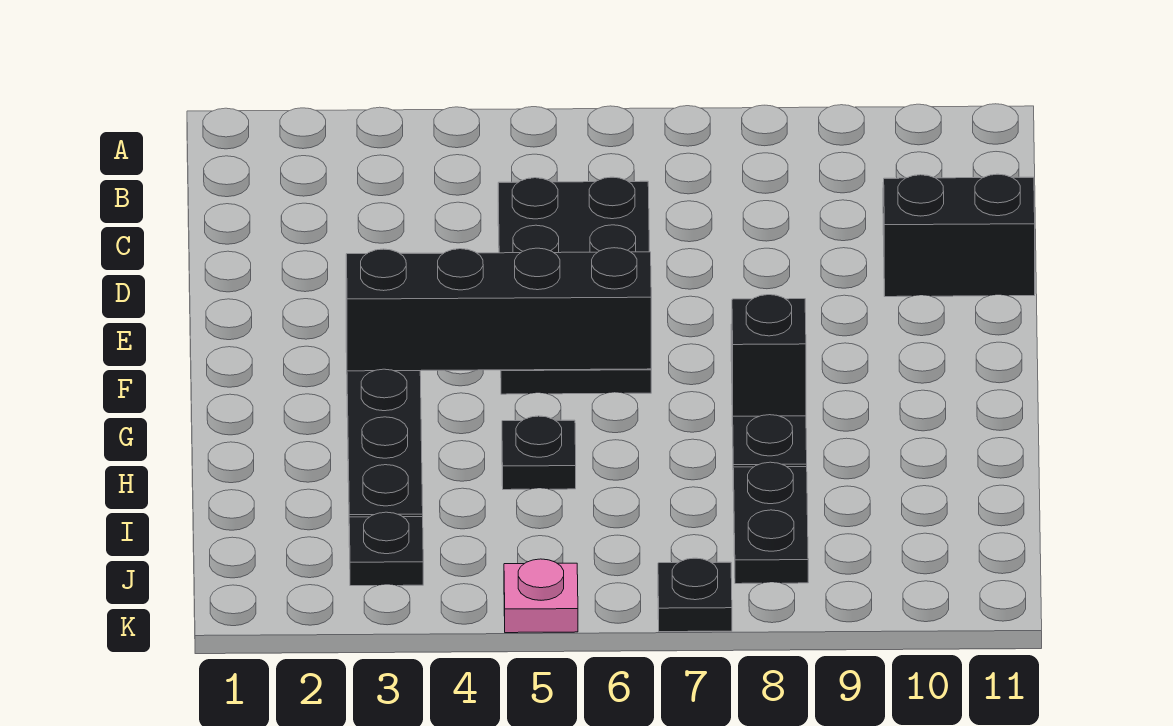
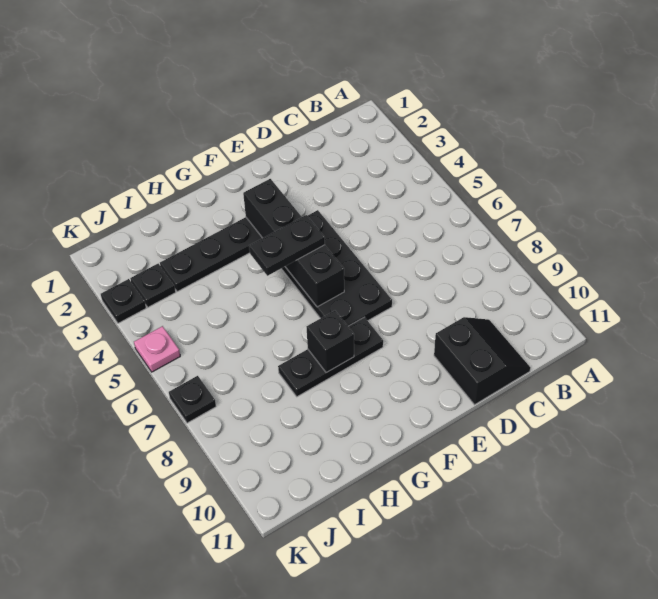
black plate C5:F6 level 1 -> black plate E4:F7 level 1
black plate H5 level 1 -> black plate K3 level 1
black plate I8:J8 level 1 -> black plate F5:G5 level 3

